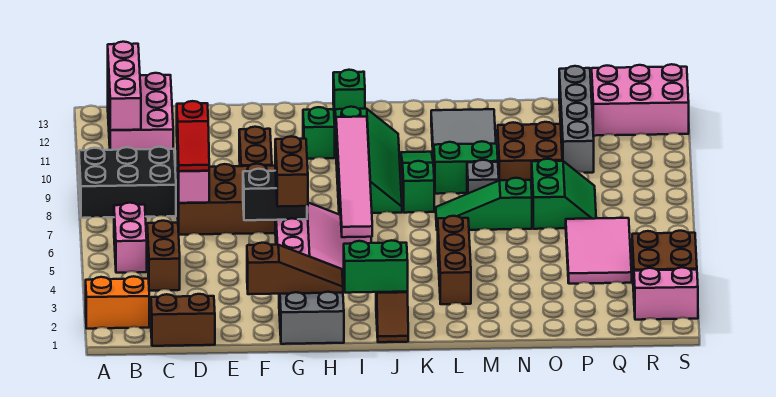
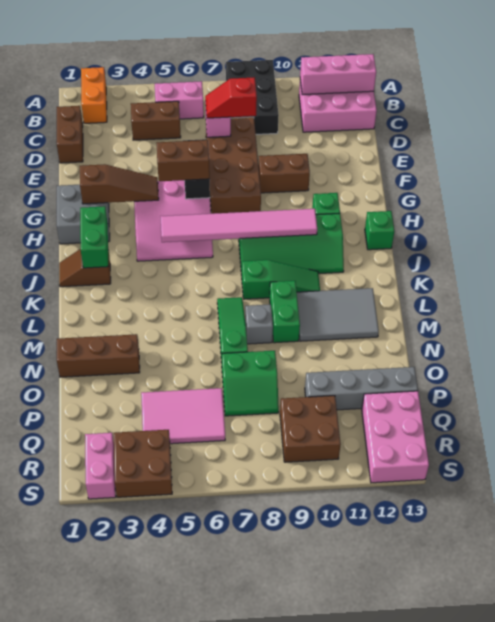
brown slope F2:H2 level 2 top F -> brown slope G2:G4 level 2 top 2
brown brick L3:L5 level 1 -> brown brick N1:N3 level 1
brown brick N9:O10 level 1 -> brown brick Q9:R10 level 1

